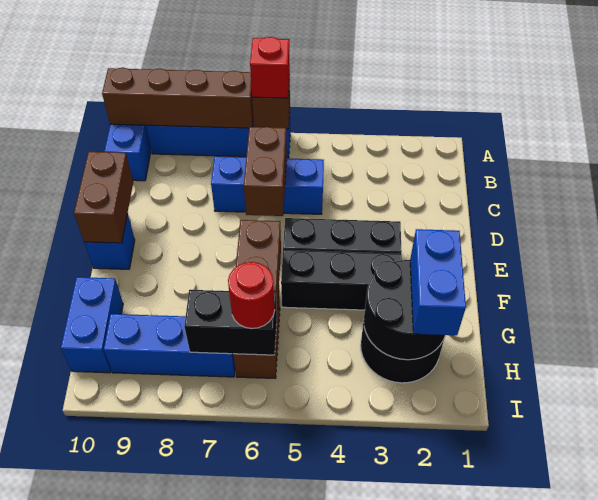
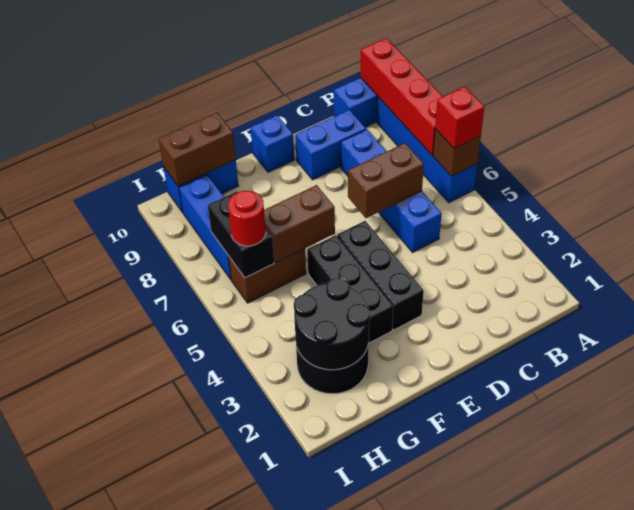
brown brick A7:A10 level 2 -> red brick A7:A10 level 2
blue brick C5:C7 level 1 -> blue brick C5:C8 level 1
brown brick D10:E10 level 2 -> brown brick G10:H10 level 2
blue brick G2:H2 level 3 -> blue brick C9:D9 level 1

